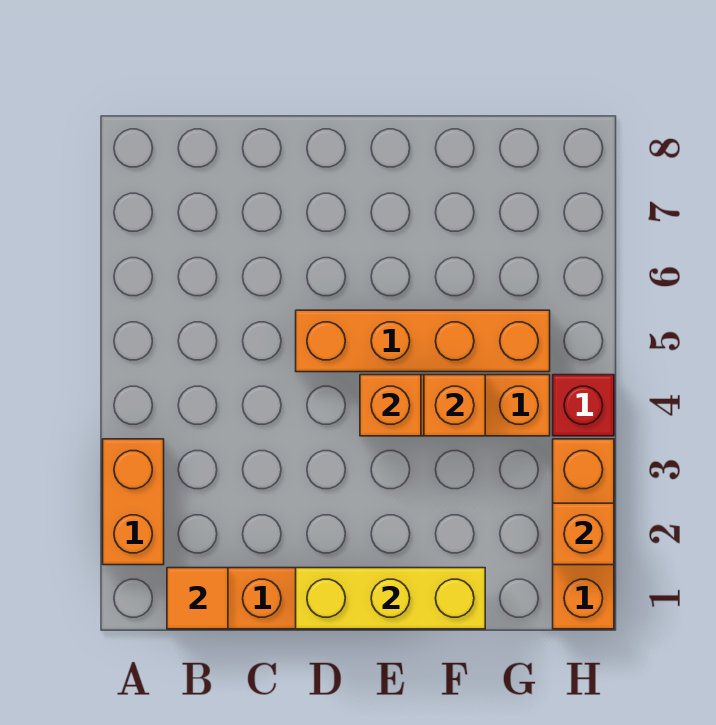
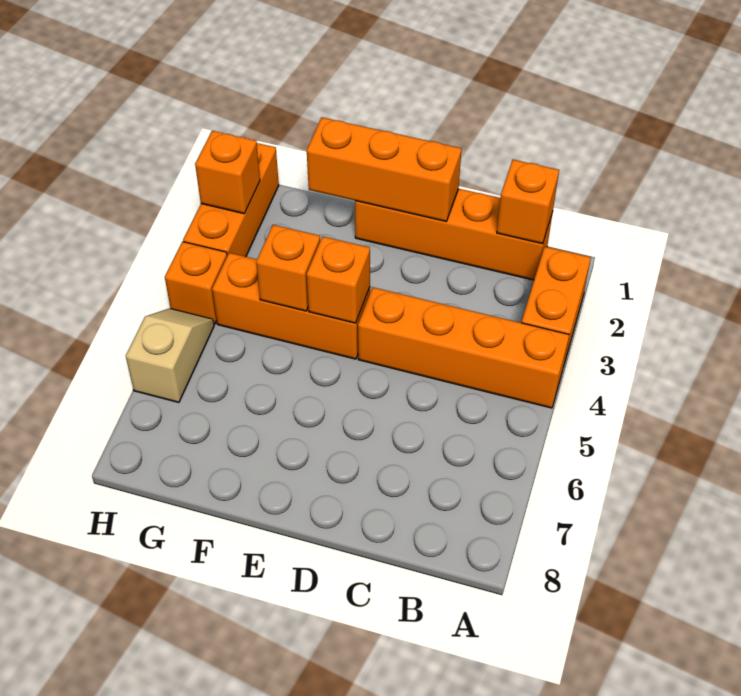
orange tile B1 level 2 -> orange brick B1 level 2
yellow brick D1:F1 level 2 -> orange brick D1:F1 level 2
orange brick D5:G5 level 1 -> orange brick A4:D4 level 1
red brick H4 level 1 -> orange brick H4 level 1
none -> tan slope H5:H6 level 1 top 6

